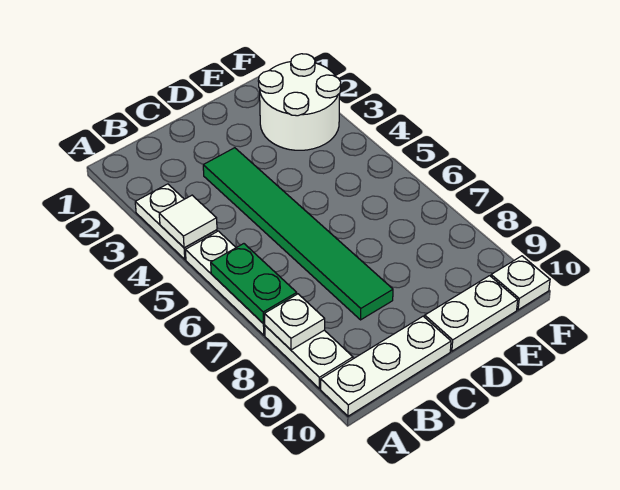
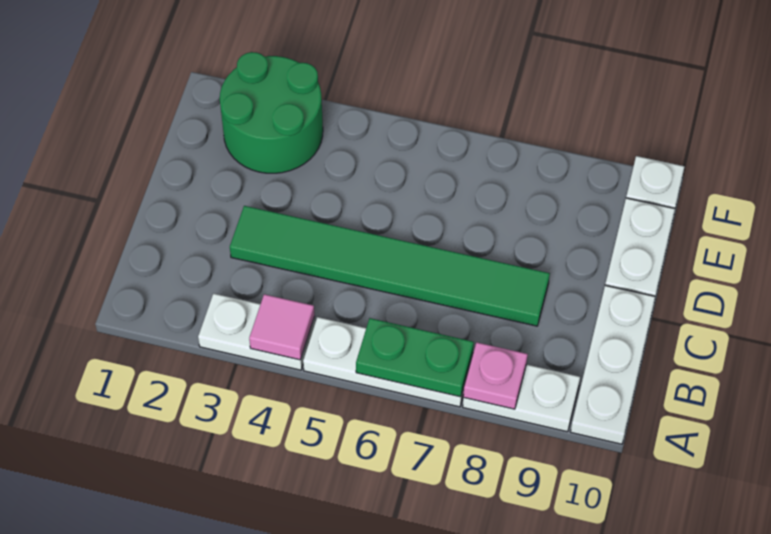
white tile A4 level 2 -> pink tile A4 level 2
white plate A8 level 2 -> pink plate A8 level 2
white round brick E2:F3 level 1 -> green round brick E2:F3 level 1

